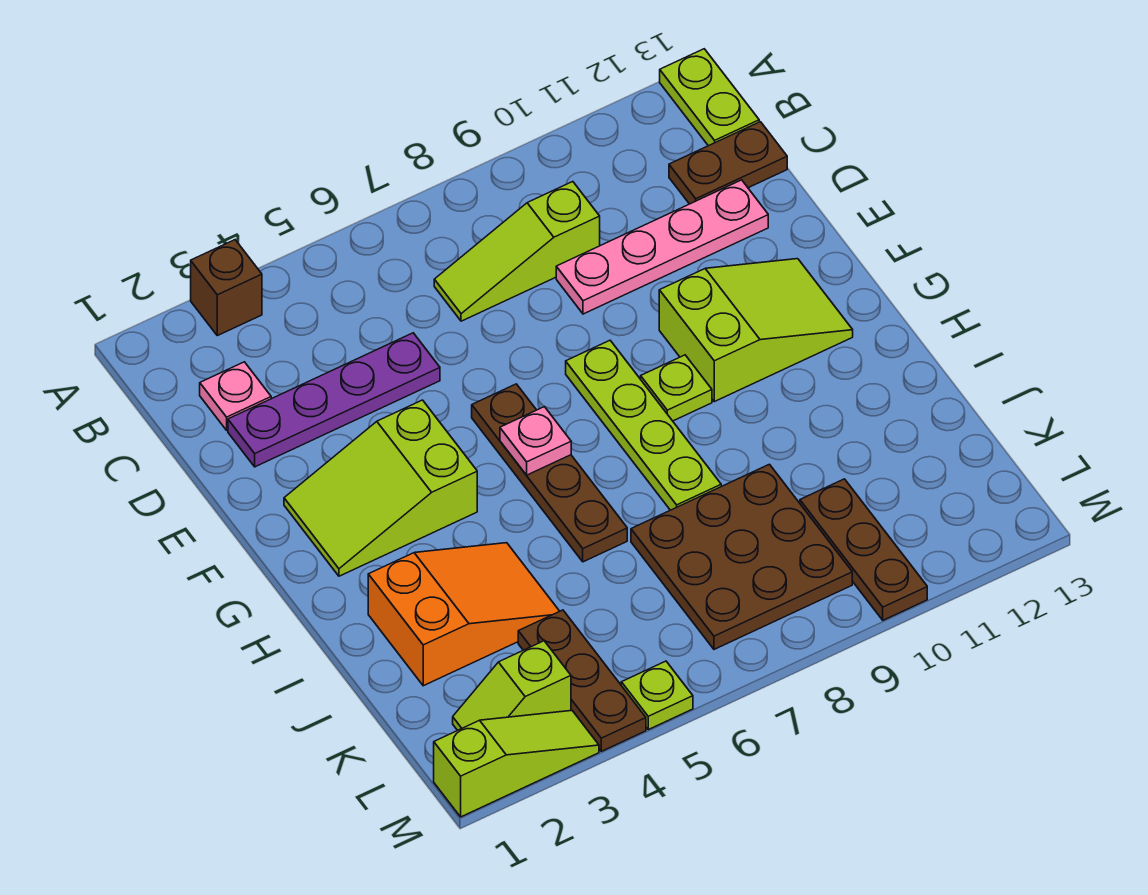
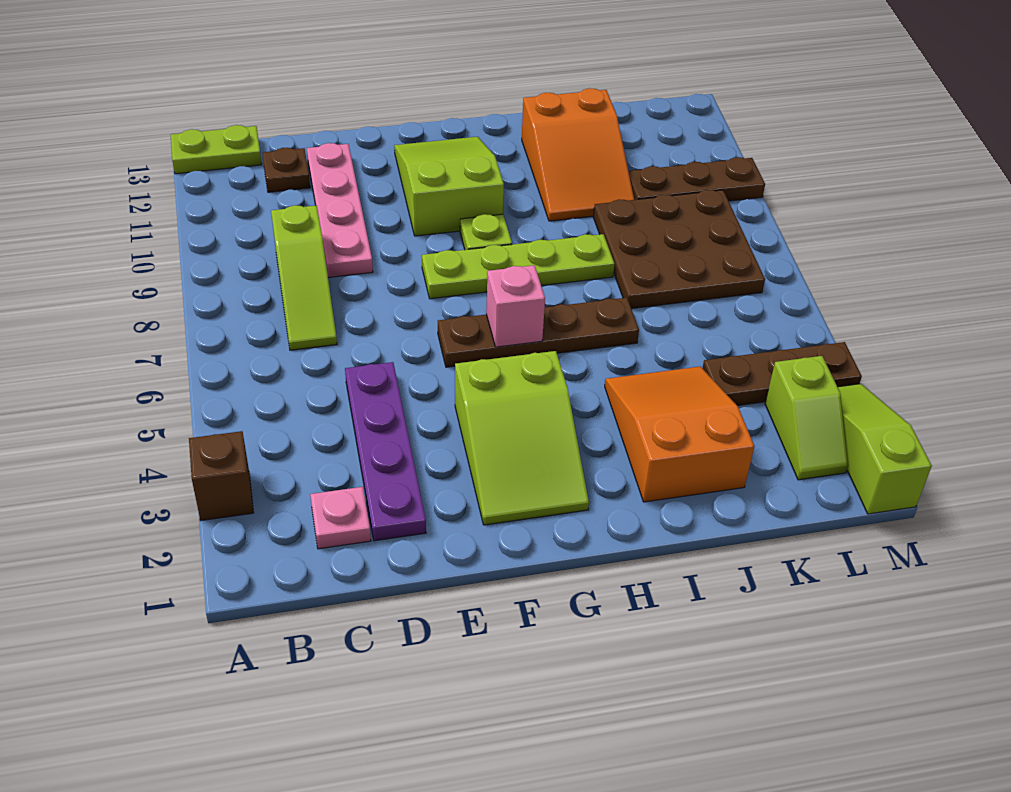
brown plate C12:C13 level 1 -> brown plate C12 level 1
pink plate G6 level 2 -> pink brick G6 level 2
none -> orange slope I10:J12 level 1 top 12
lime plate M5 level 1 -> none

